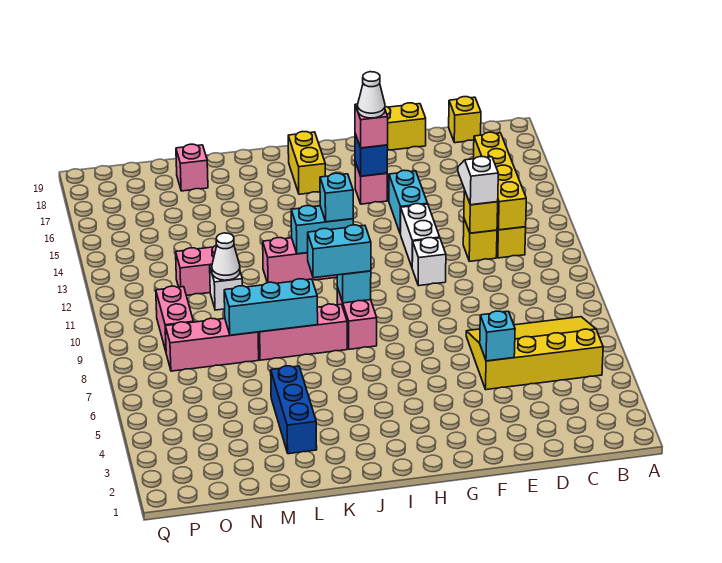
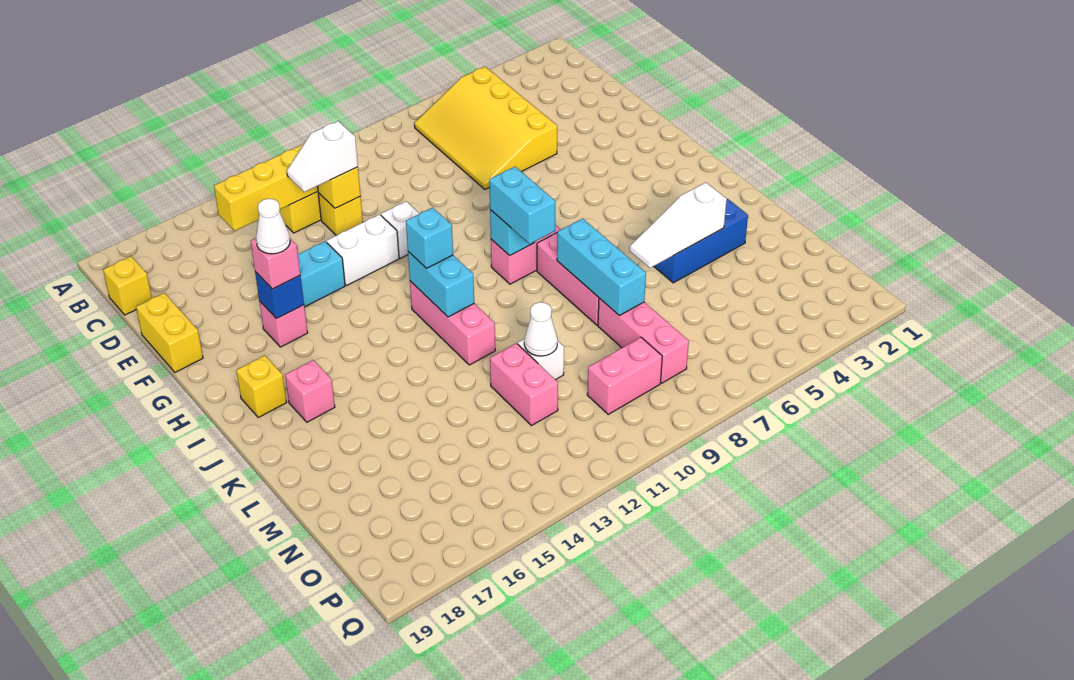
cyan brick E5 level 2 -> none
yellow brick I17:I18 level 1 -> yellow brick I18 level 1
none -> white slope L4:L6 level 2 top 4
pink brick M18 level 1 -> pink brick J17 level 1

